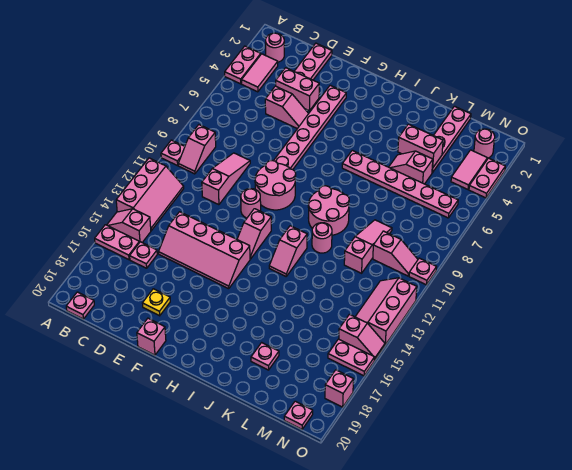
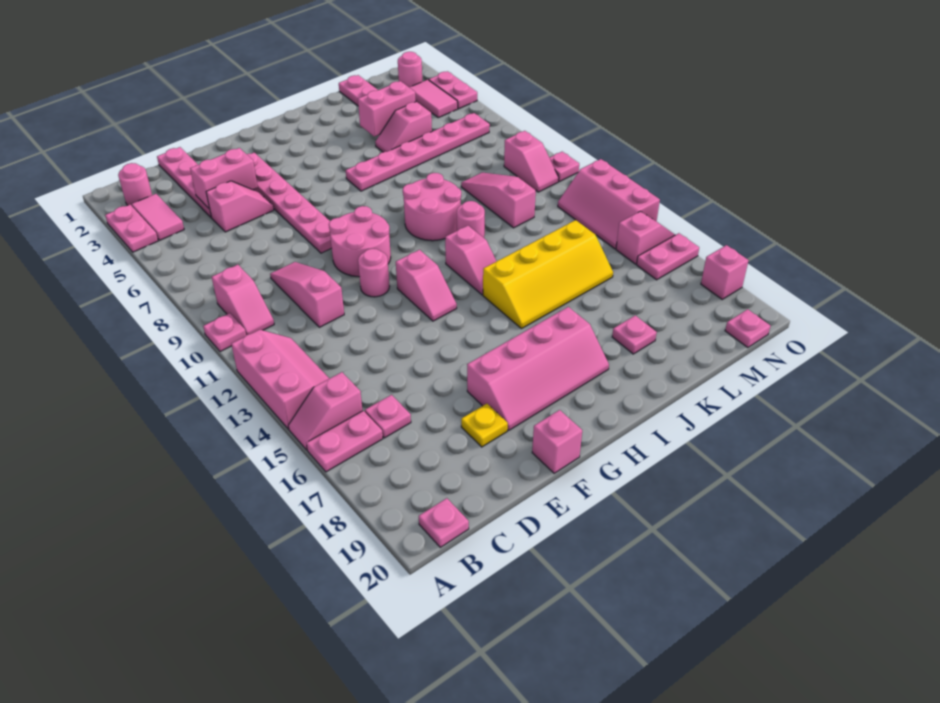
pink slope D14:G15 level 1 top 14 -> pink slope F17:I18 level 1 top 17
none -> yellow slope I14:L15 level 1 top 14
pink slope M10:N10 level 1 top M -> pink slope N9:N10 level 1 top 9

